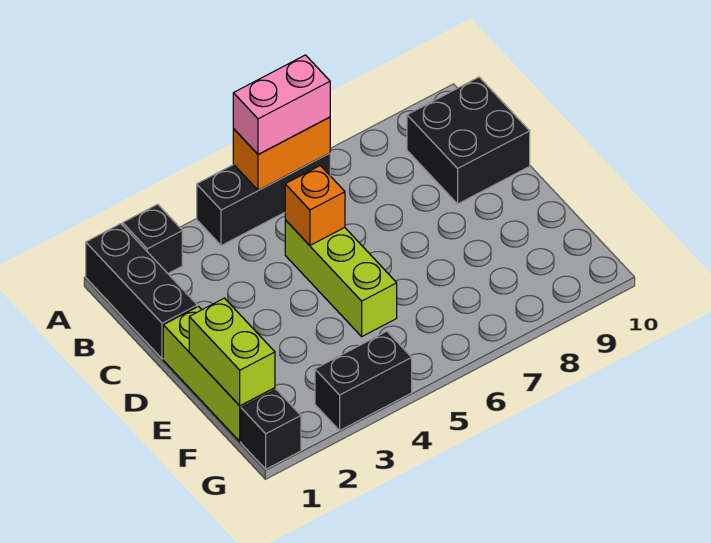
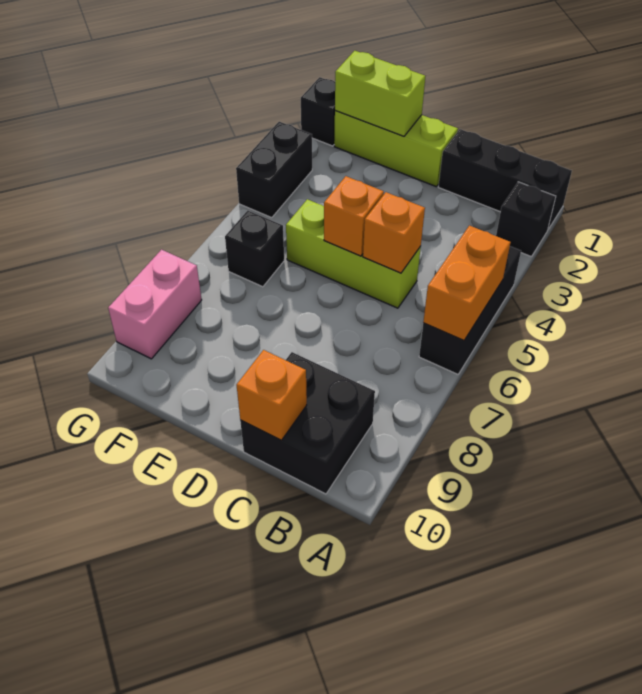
pink brick A5:A6 level 3 -> pink brick G8:G9 level 1
none -> orange brick C10 level 2
none -> orange brick D5 level 2
none -> black brick F6 level 1

